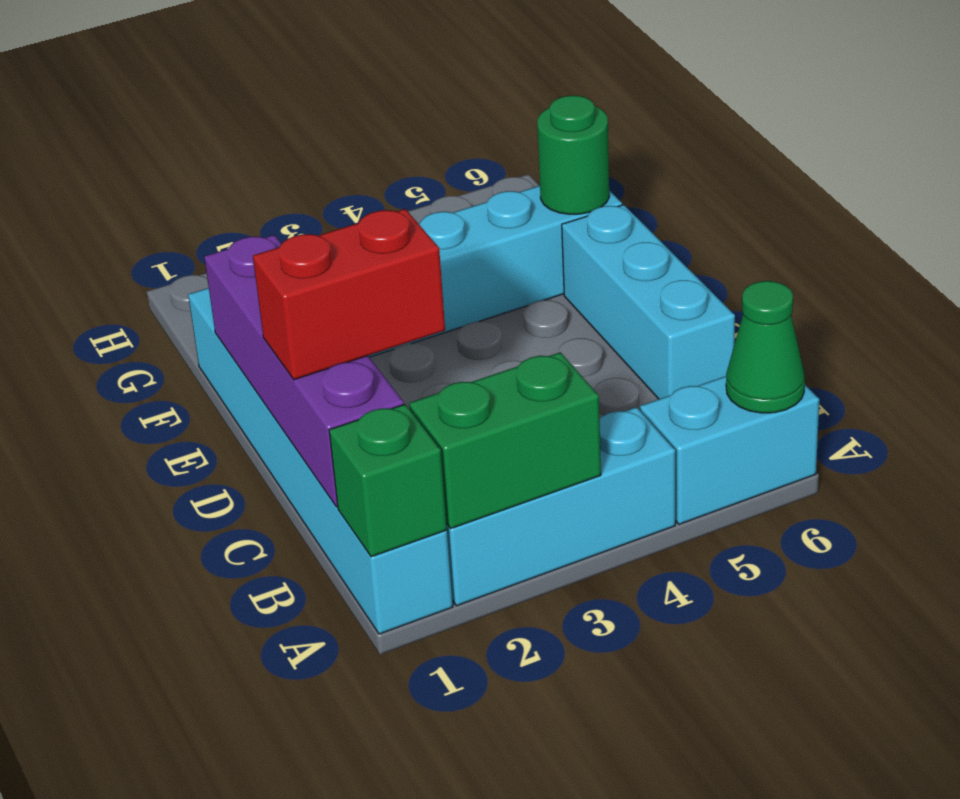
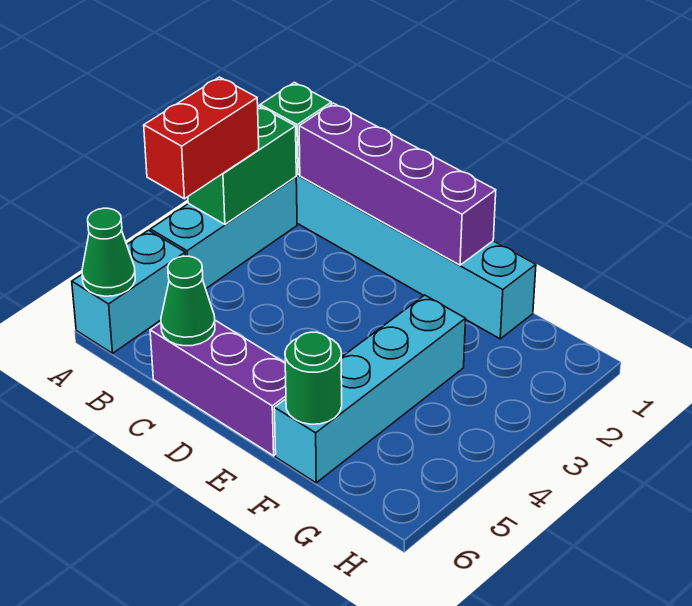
red brick C1:C2 level 3 -> red brick A3:A4 level 3
cyan brick C6:E6 level 1 -> purple brick C6:E6 level 1
none -> green cone C6 level 2

